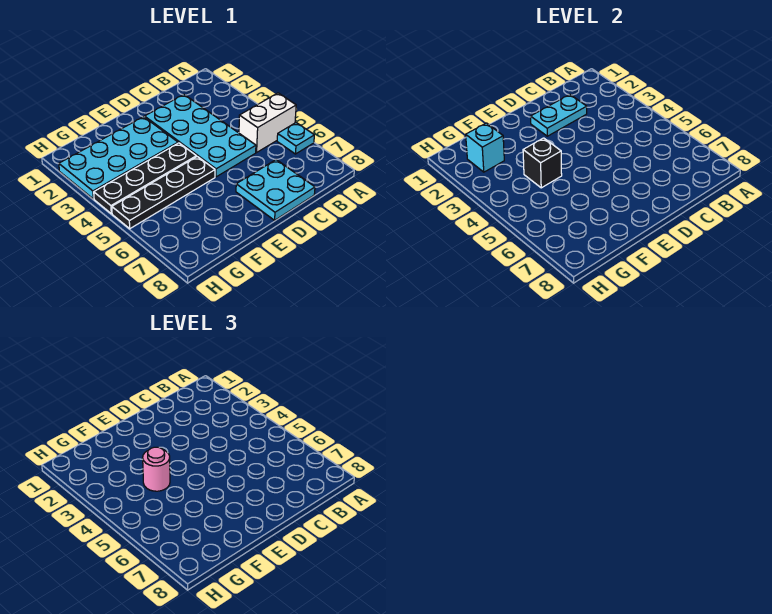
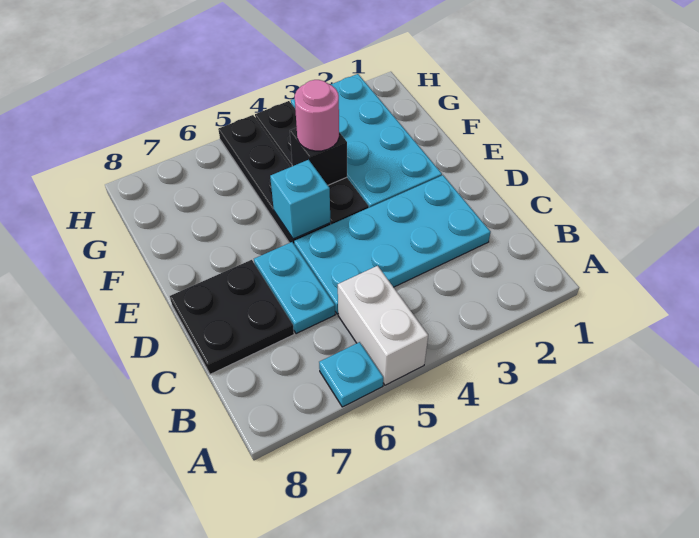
cyan plate C2:D2 level 2 -> cyan plate C6:D6 level 1
cyan plate C7:D8 level 1 -> black plate C7:D8 level 1
cyan brick G2 level 2 -> cyan brick E5 level 2

